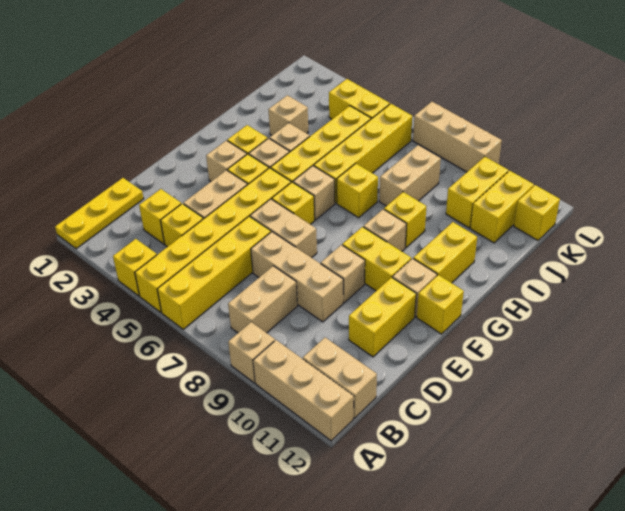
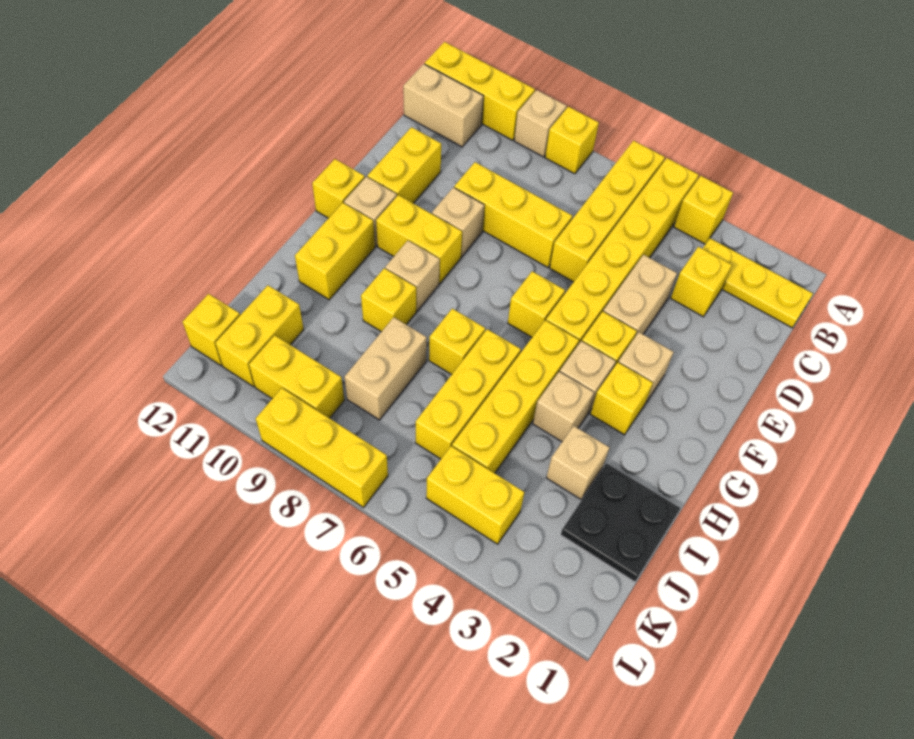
yellow plate A1:C1 level 1 -> yellow plate B1:B3 level 1
tan brick A10:A12 level 1 -> yellow brick A10:A12 level 1
tan brick B8:C8 level 1 -> none
yellow brick C4 level 1 -> yellow brick A8 level 1
tan brick D7:D9 level 1 -> yellow brick D7:D9 level 1
tan brick E6:E7 level 1 -> none
tan brick G6 level 1 -> none
yellow brick H6:K6 level 1 -> yellow brick H6:J6 level 1
none -> black plate I1:J2 level 1
yellow brick J10:K10 level 1 -> yellow brick K9:K10 level 1
tan brick L7:L9 level 1 -> yellow brick L7:L9 level 1

